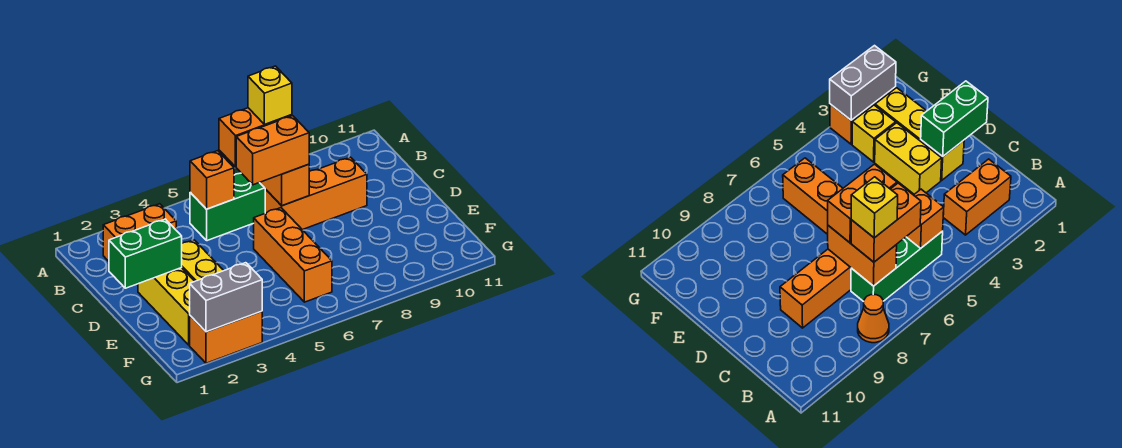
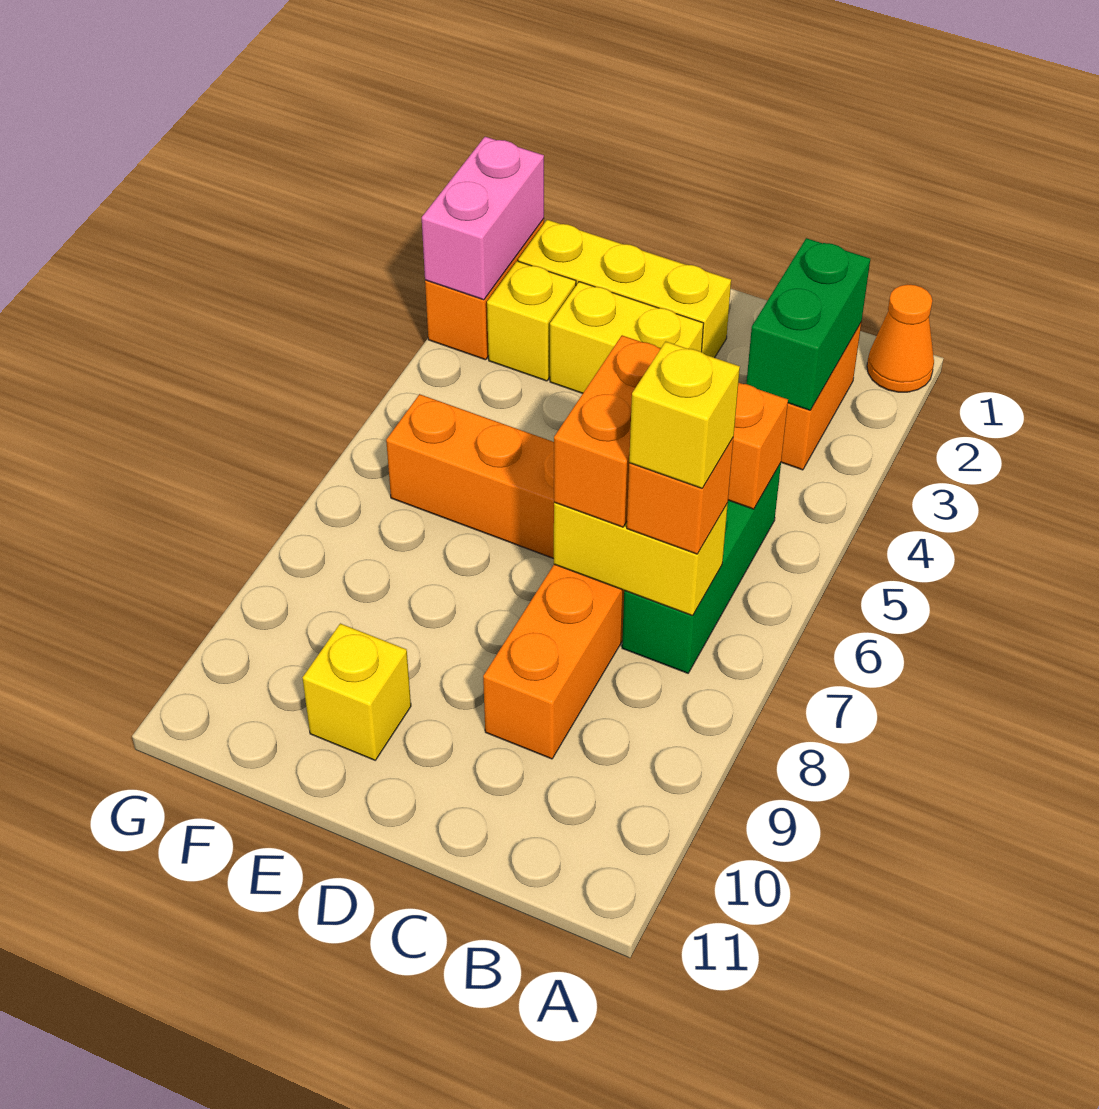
orange cone A8 level 1 -> orange cone A1 level 1
orange brick B6:B7 level 3 -> orange brick B7 level 3
orange brick B7:C7 level 2 -> yellow brick B7:C7 level 2
green brick D1:D2 level 2 -> green brick B2:B3 level 2
none -> yellow brick E10 level 1
grey brick G2:G3 level 2 -> pink brick G2:G3 level 2

